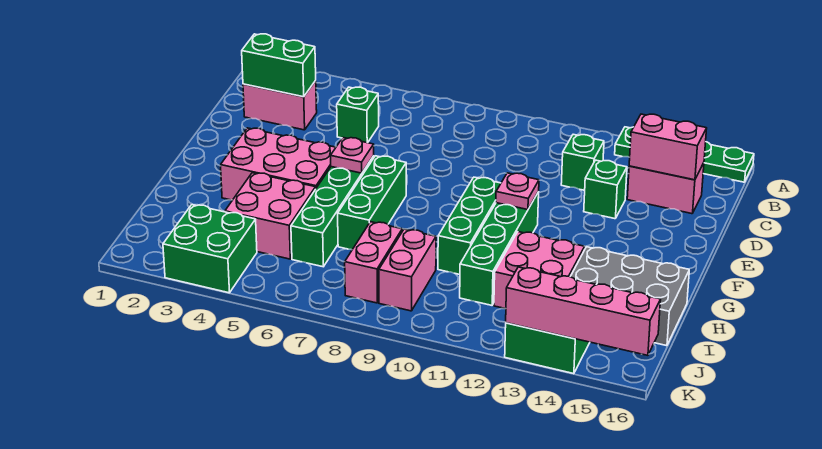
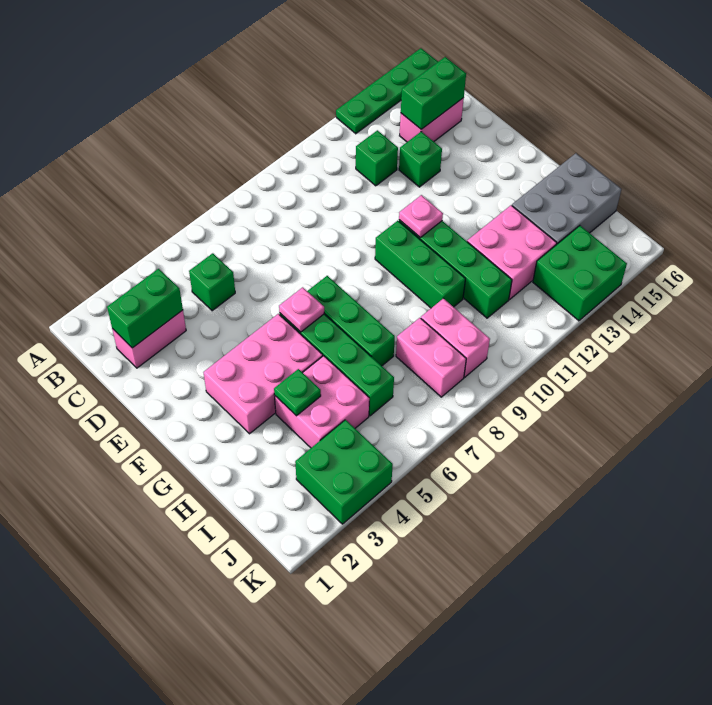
pink brick C14:C15 level 2 -> green brick C14:C15 level 2
none -> green plate H4 level 2
pink brick K13:K16 level 2 -> none

